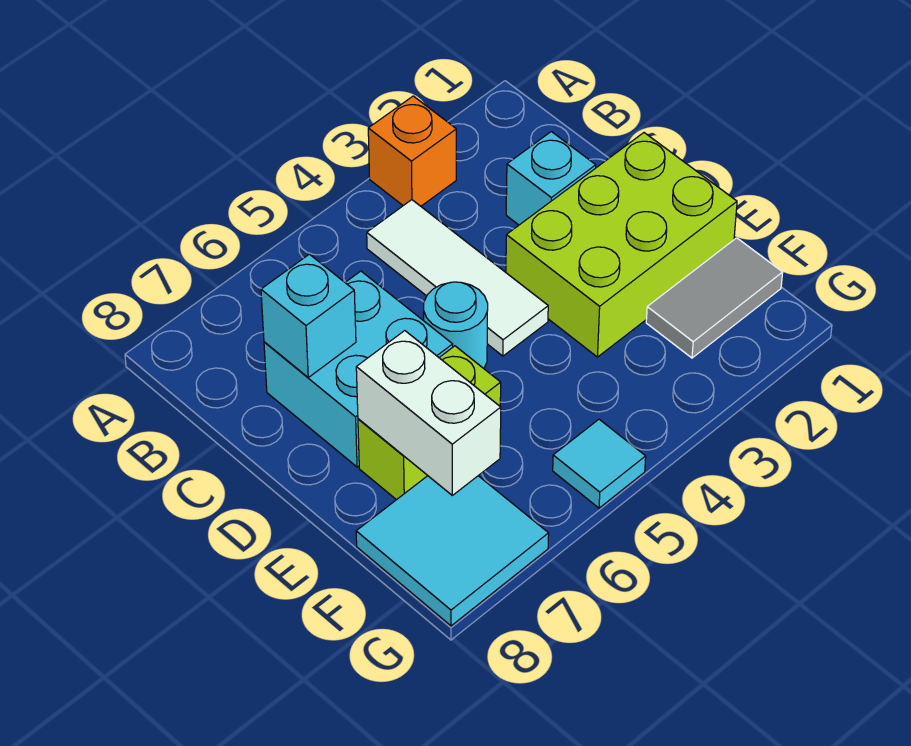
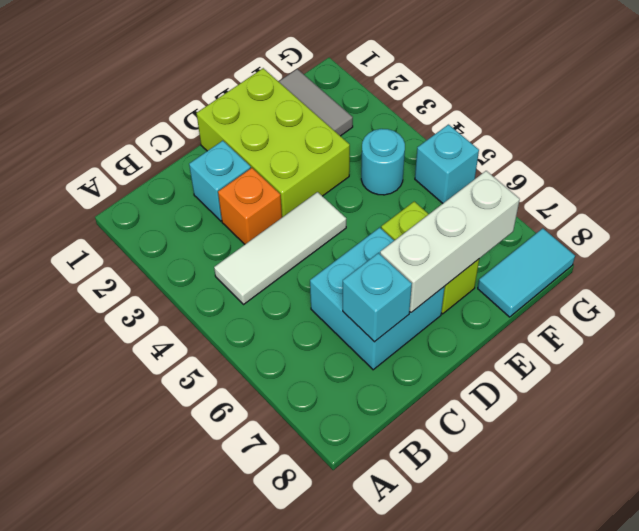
orange brick A3 level 1 -> orange brick C3 level 1
cyan round brick D5 level 1 -> cyan round brick F4 level 1
white brick E7:F7 level 2 -> white brick D7:F7 level 2
cyan tile F7:G8 level 1 -> cyan tile F8:G8 level 1
cyan tile G5 level 1 -> cyan brick G5 level 1

